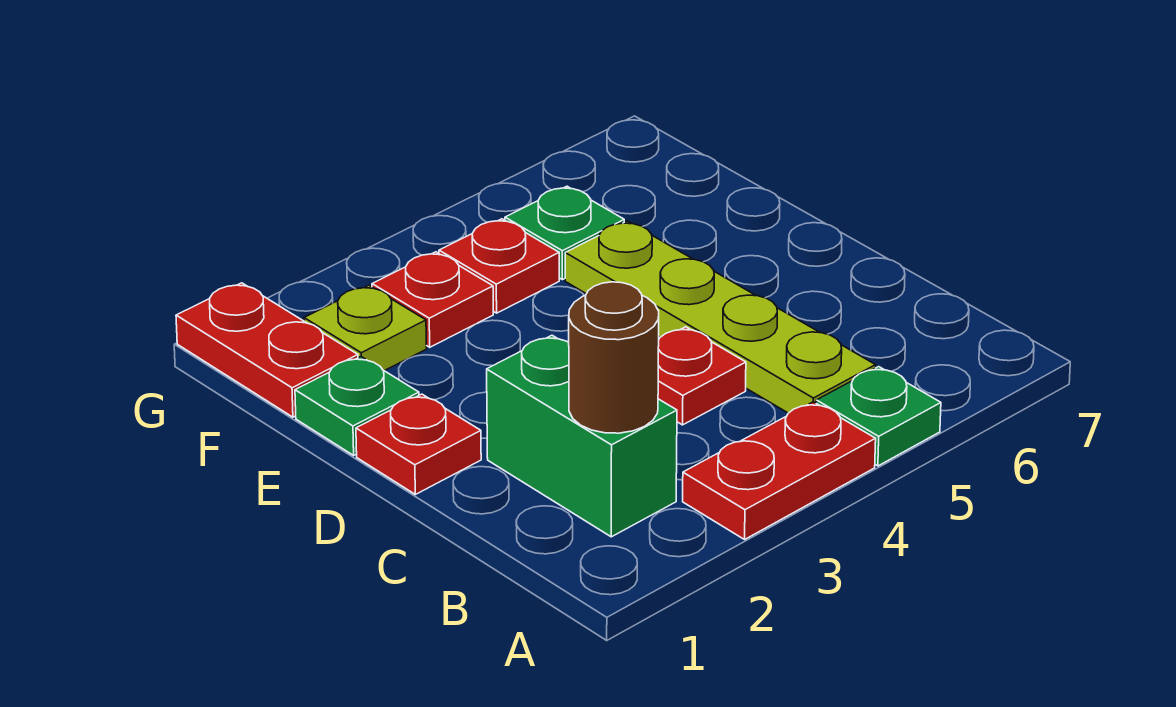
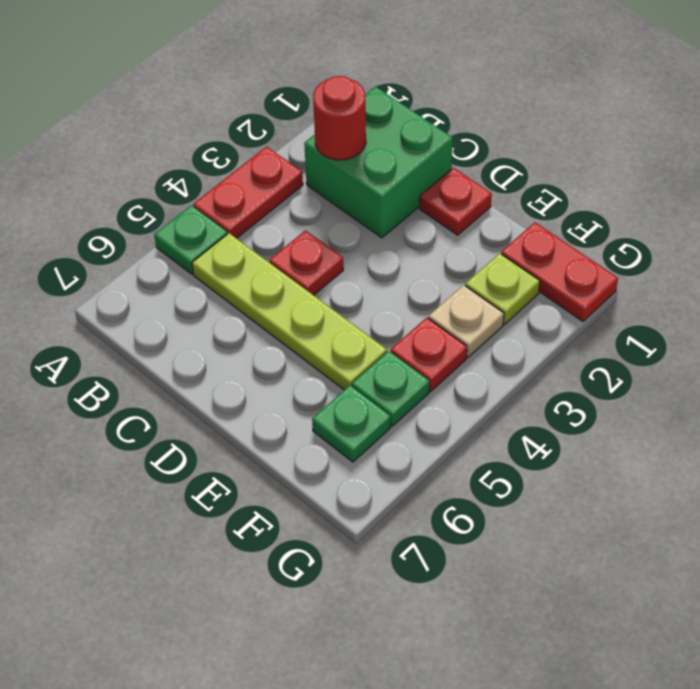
green brick B2:C2 level 1 -> green brick B1:C2 level 1
brown round brick B2 level 2 -> red round brick B2 level 2
green plate E1 level 1 -> green plate F6 level 1
red plate F3 level 1 -> tan plate F3 level 1

